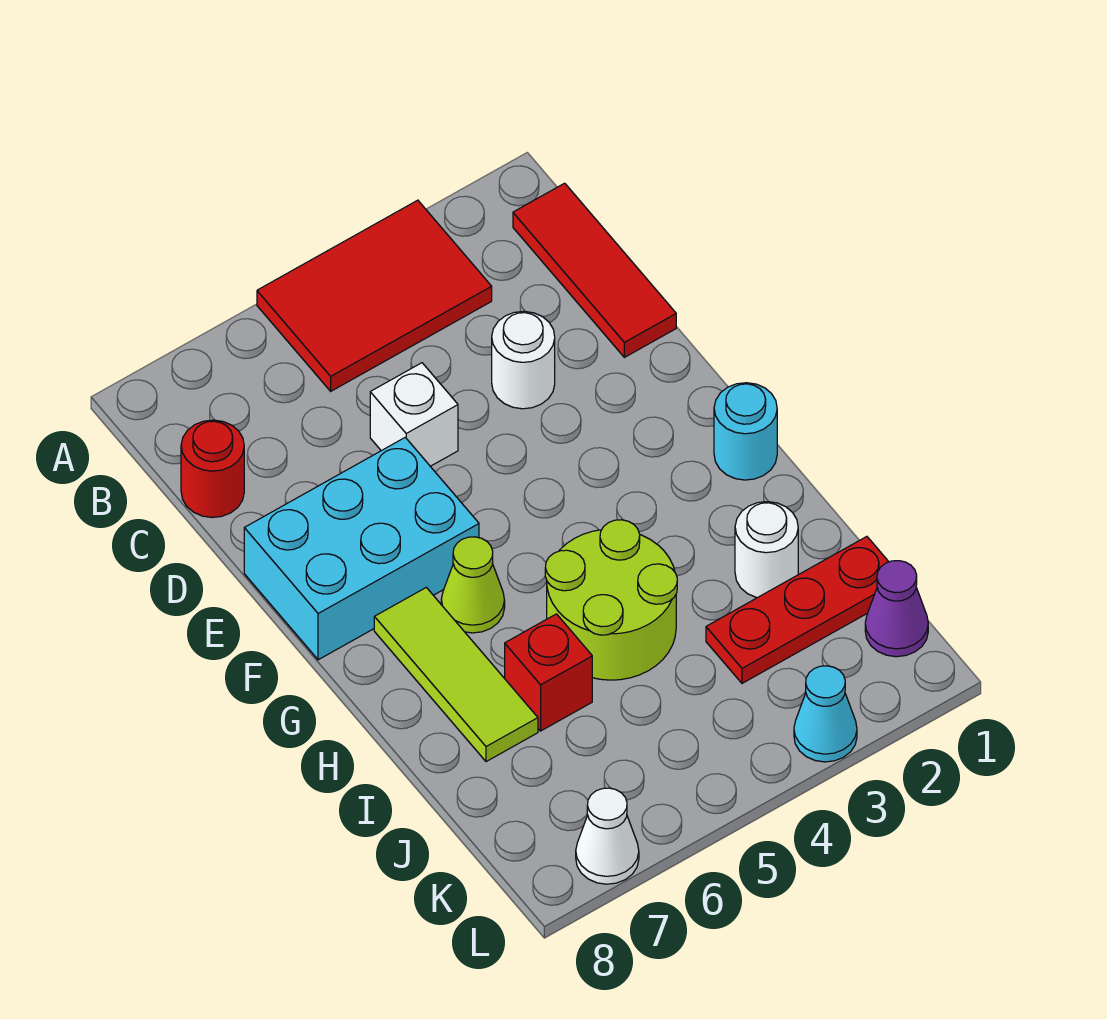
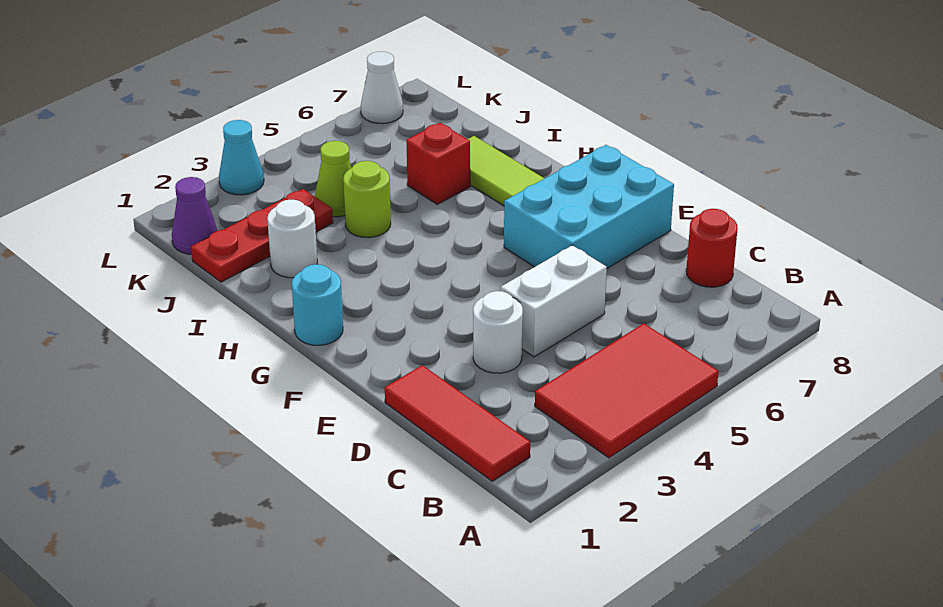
white brick D5 level 1 -> white brick D4:D5 level 1
lime cone G6 level 1 -> lime cone J4 level 1
lime round brick H4:I5 level 1 -> lime round brick I4 level 1

